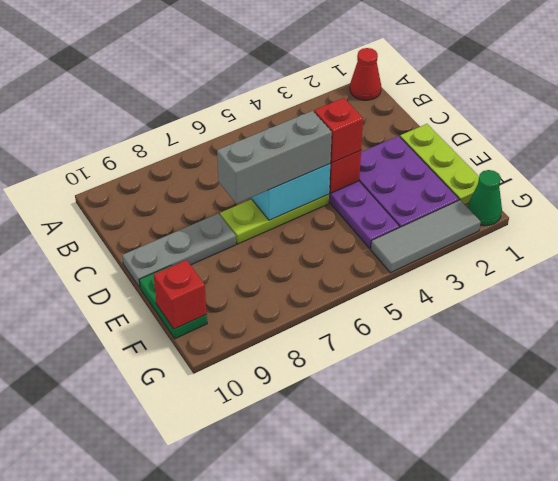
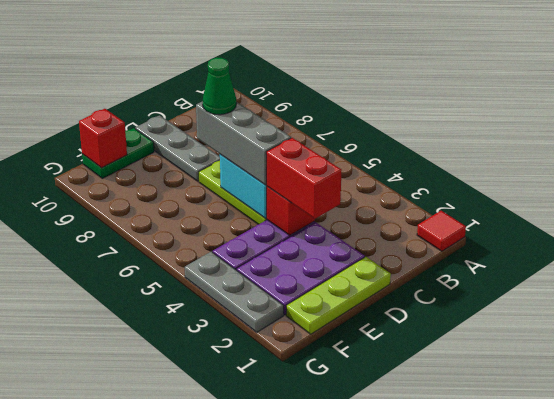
red cone A1 level 1 -> red tile A1 level 1
red brick D4 level 3 -> red brick D3:D4 level 3
green cone G1 level 1 -> green cone D7 level 4
grey tile G2:G4 level 1 -> grey plate G2:G4 level 1

